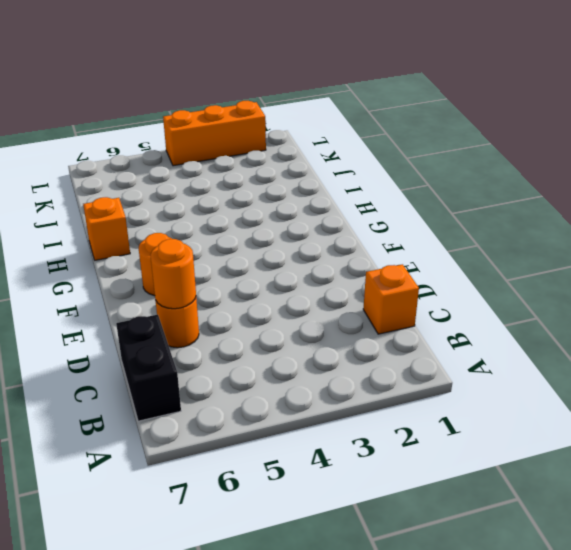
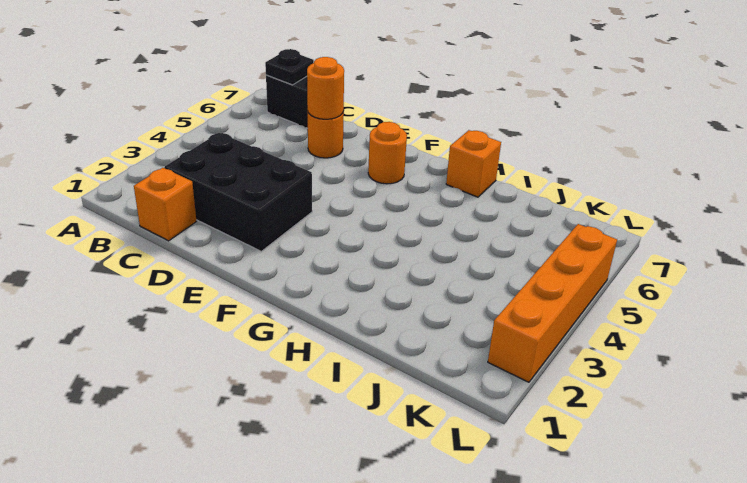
none -> black plate B7 level 2
none -> black brick C2:E3 level 1
orange brick L2:L4 level 1 -> orange brick L2:L5 level 1

